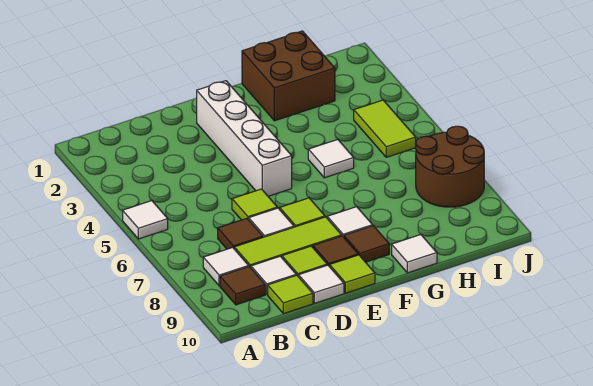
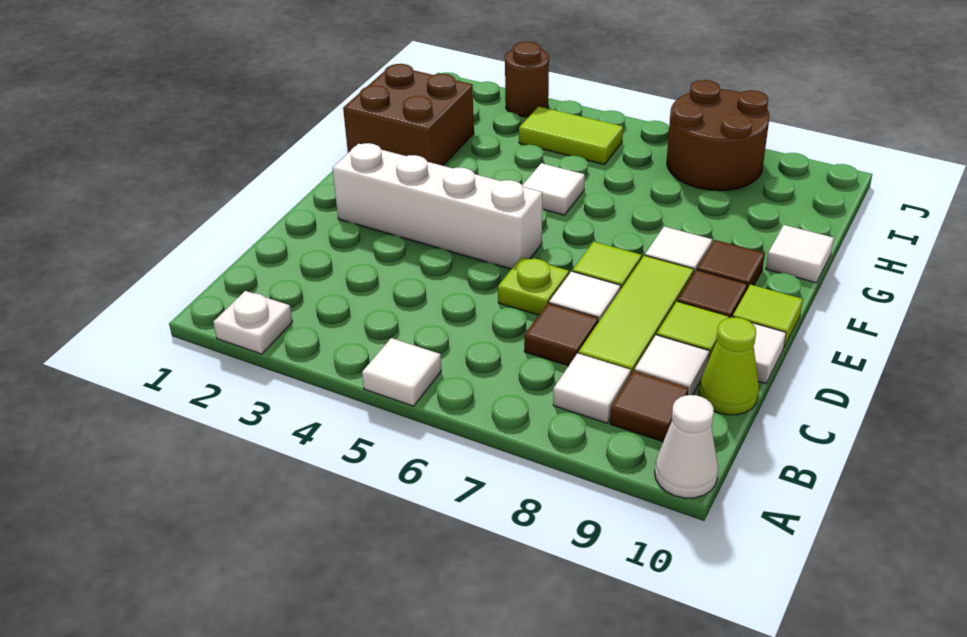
none -> white plate A2 level 1
none -> white cone A10 level 1
lime tile C10 level 1 -> lime cone C10 level 1
lime tile D6 level 1 -> lime plate D6 level 1
none -> brown round brick J3 level 1

